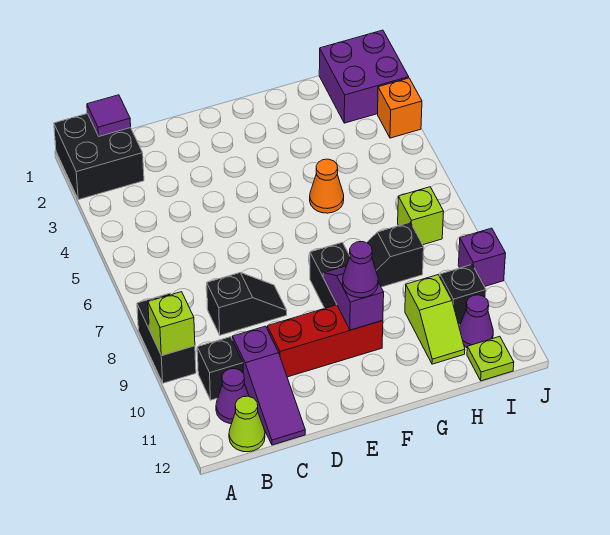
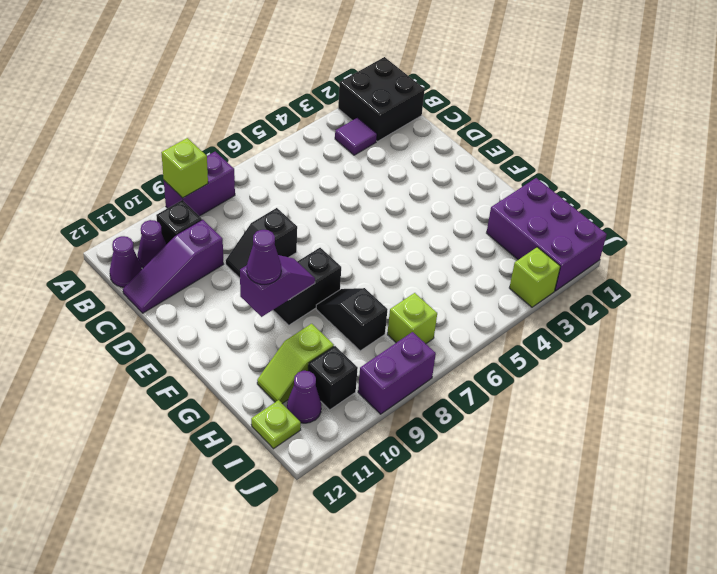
black brick A8:A9 level 1 -> purple brick A8:A9 level 1
purple tile B1 level 2 -> purple tile B3 level 1
lime cone B12 level 1 -> purple cone B12 level 1
black slope C8:D8 level 1 top C -> black slope D8:D9 level 1 top 8
red brick D10:F10 level 1 -> none
orange cone G5 level 1 -> none
purple brick I1:J2 level 1 -> purple brick H1:J2 level 1
orange brick J3 level 1 -> lime brick J3 level 1
purple brick J9 level 1 -> purple brick J8:J9 level 1

